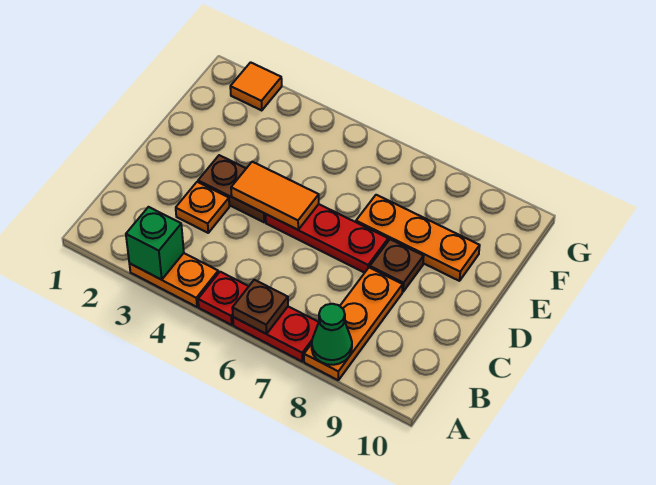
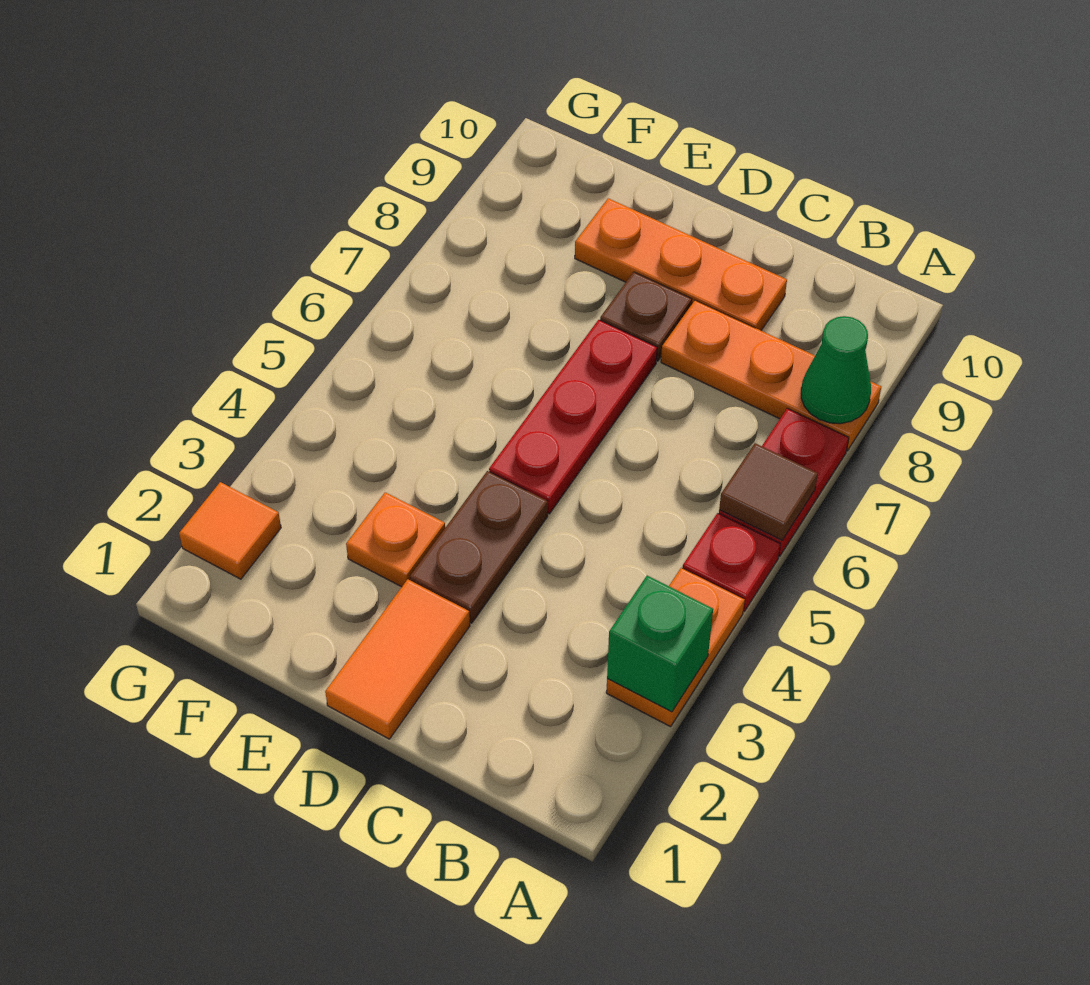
brown plate A6 level 2 -> brown tile A6 level 2
orange plate C3 level 1 -> orange plate E3 level 1
orange tile D4:D5 level 2 -> orange tile D1:D2 level 1
orange plate E7:E9 level 1 -> orange plate C9:E9 level 1

